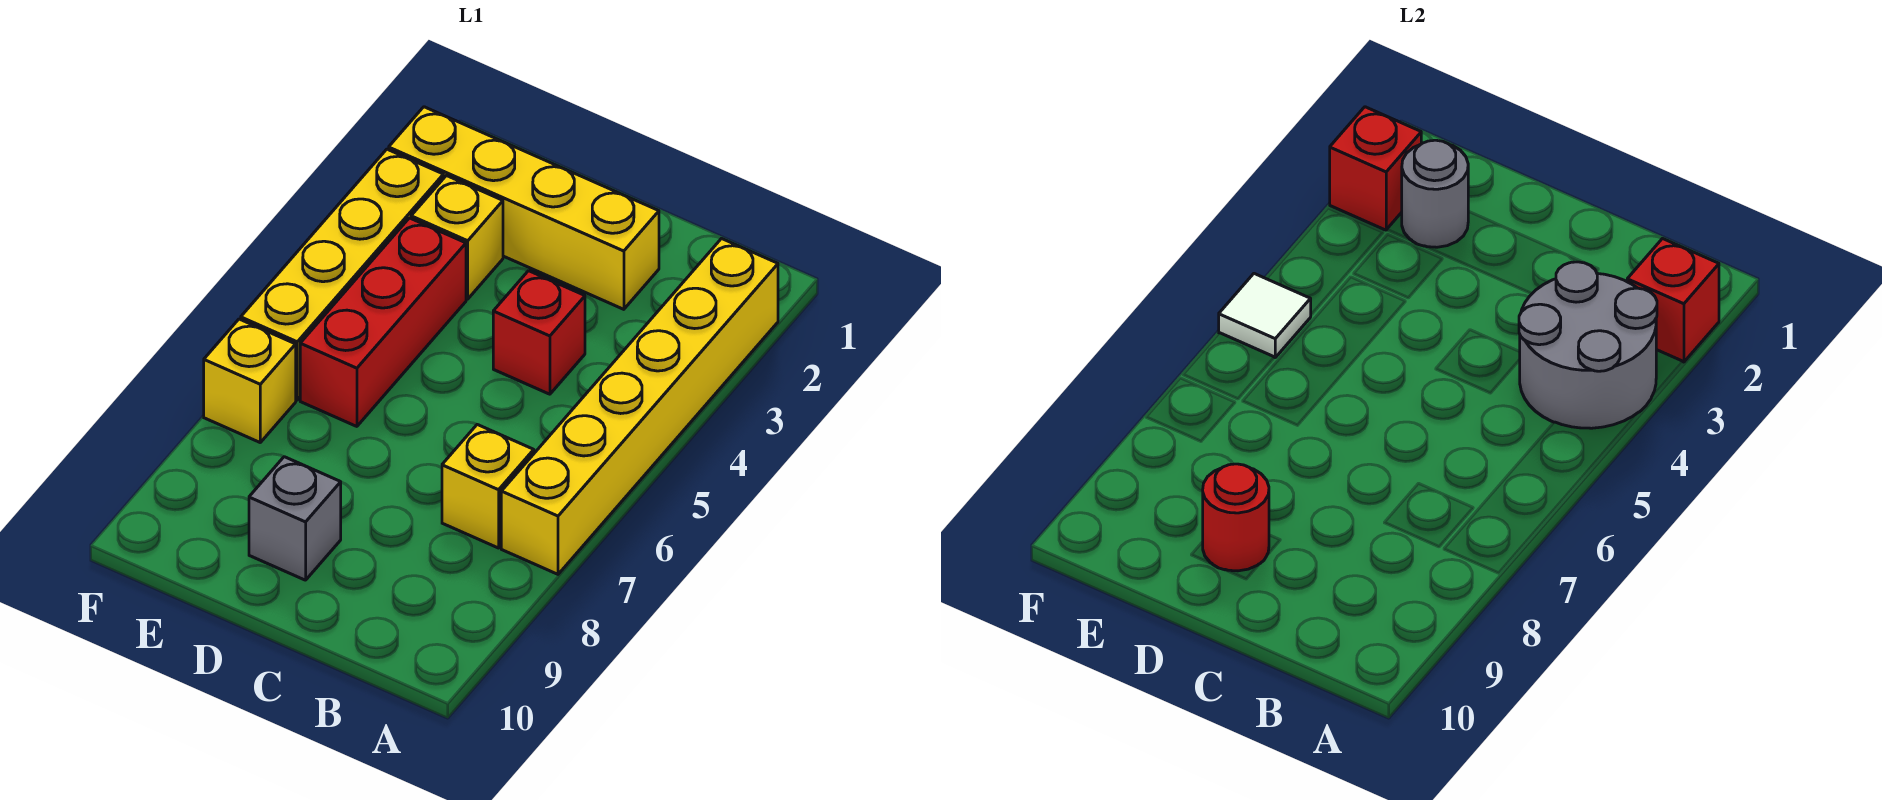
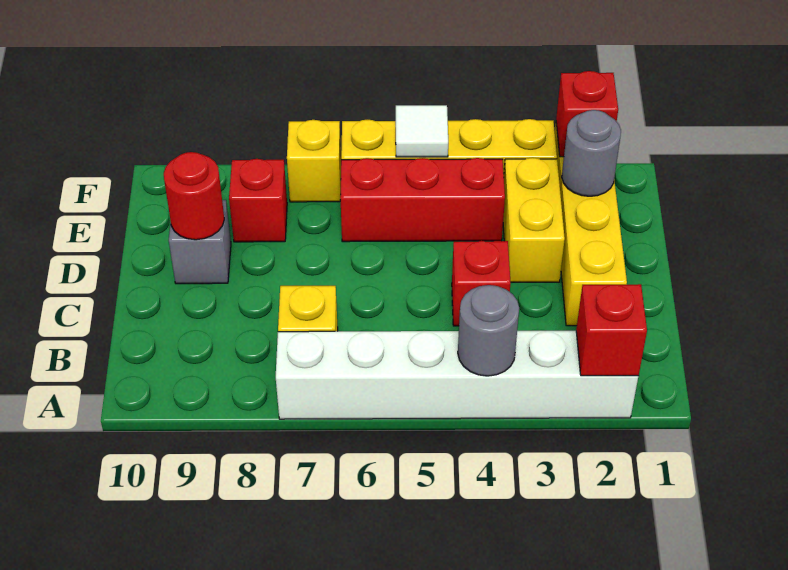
yellow brick A2:A7 level 1 -> white brick A2:A7 level 1
grey round brick A3:B4 level 2 -> grey round brick A4 level 2
yellow brick E3 level 1 -> yellow brick D3:E3 level 1
none -> red brick E8 level 1

